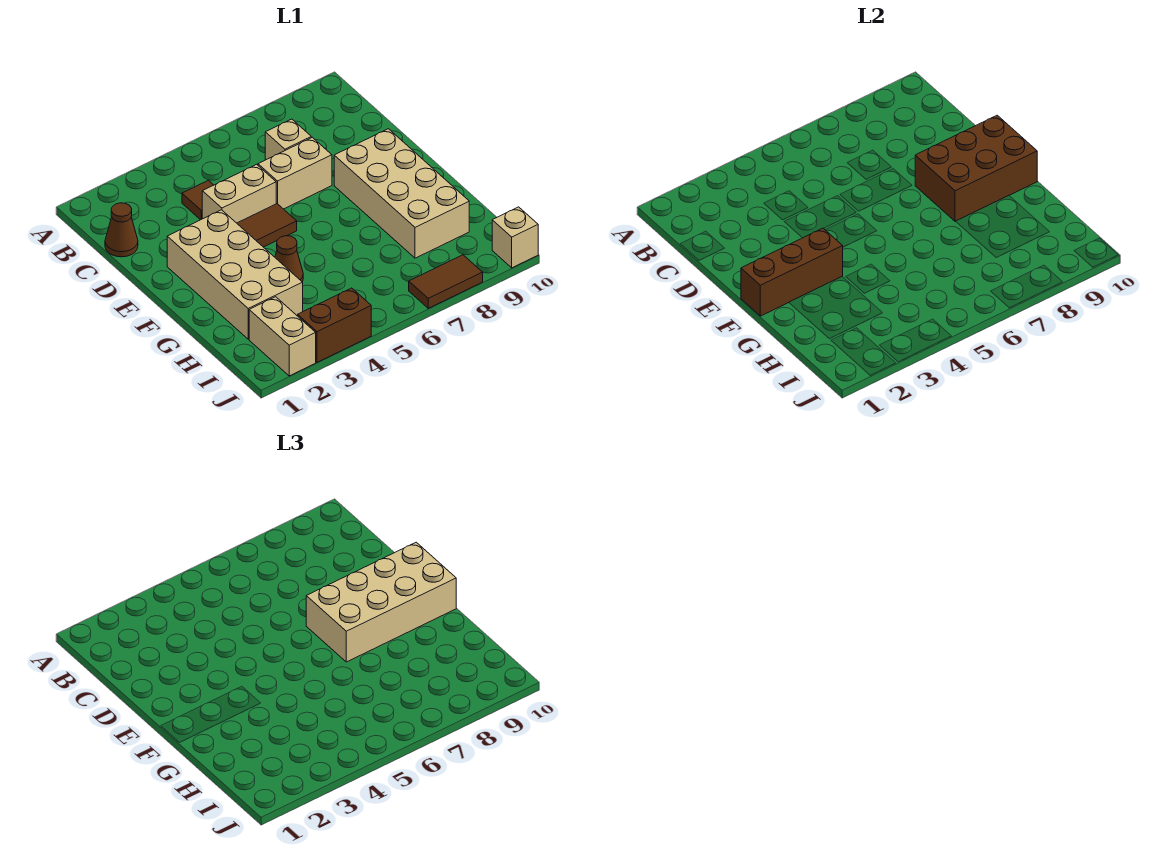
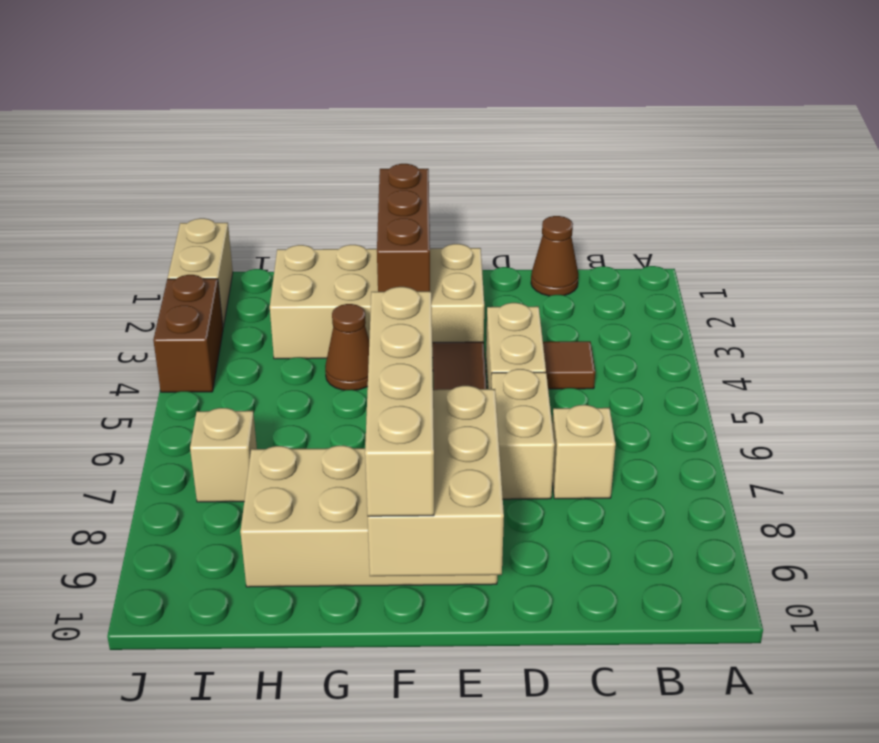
tan brick E7:F10 level 3 -> tan brick F7:F10 level 3
brown brick E8:F10 level 2 -> tan brick E8:F10 level 2
tan brick I2:J2 level 1 -> tan brick J1:J2 level 1
brown tile J7:J8 level 1 -> none
tan brick J10 level 1 -> tan brick I7 level 1

